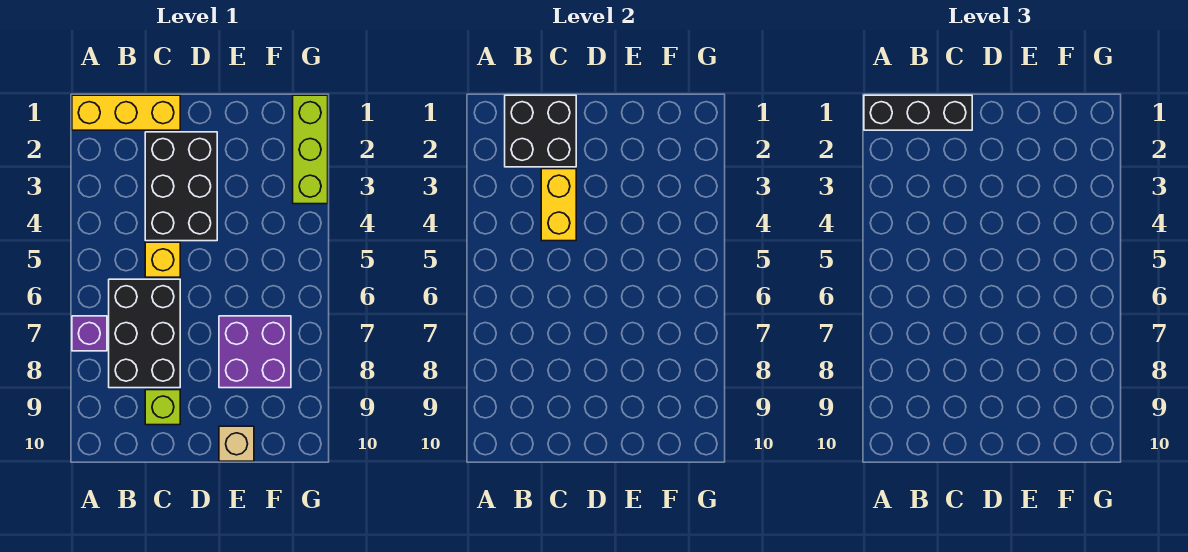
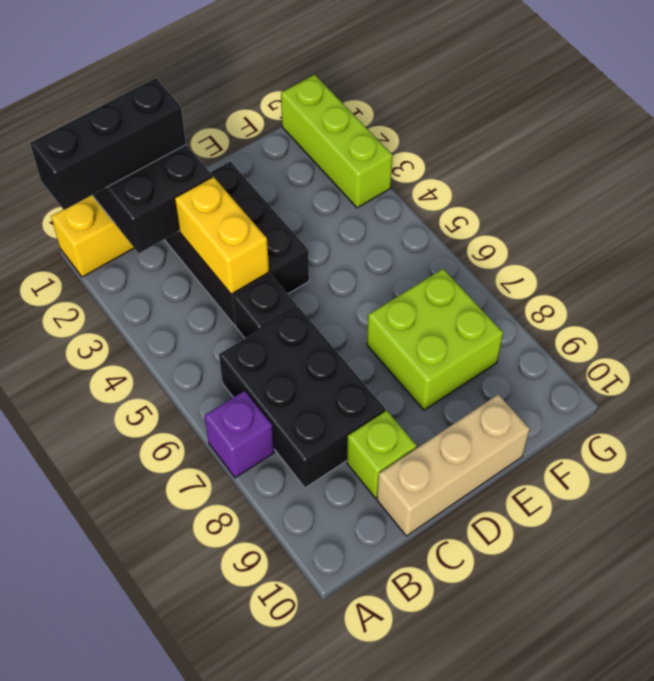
yellow brick C5 level 1 -> black brick C5 level 1
purple brick E7:F8 level 1 -> lime brick E7:F8 level 1
tan brick E10 level 1 -> tan brick C10:E10 level 1

